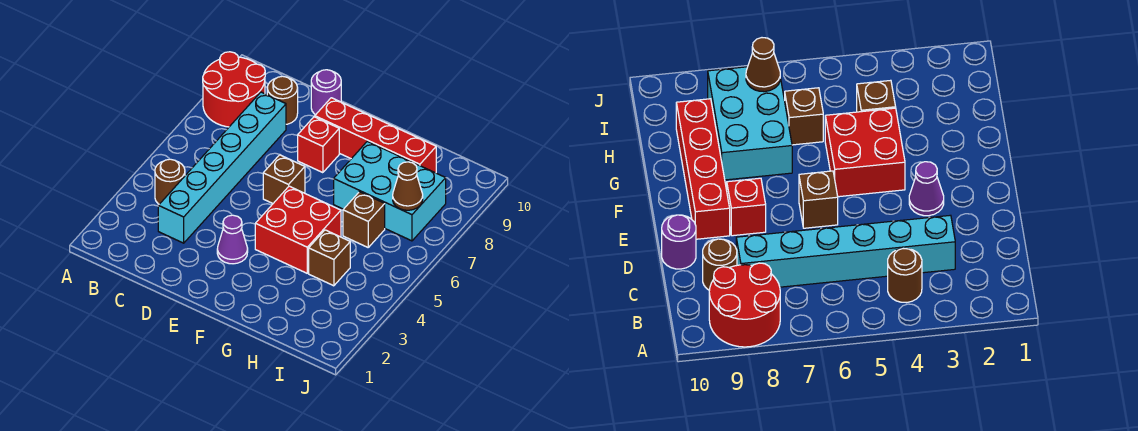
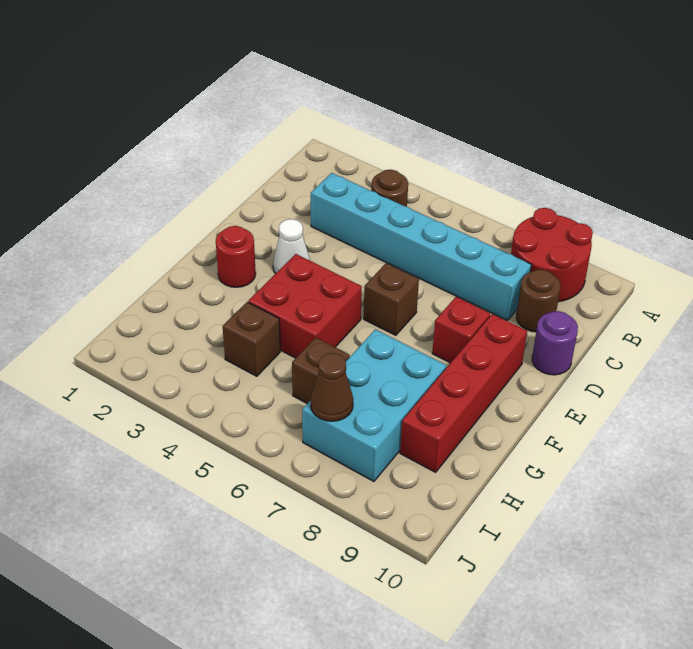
purple cone E3 level 1 -> white cone E3 level 1
none -> red round brick F2 level 1

